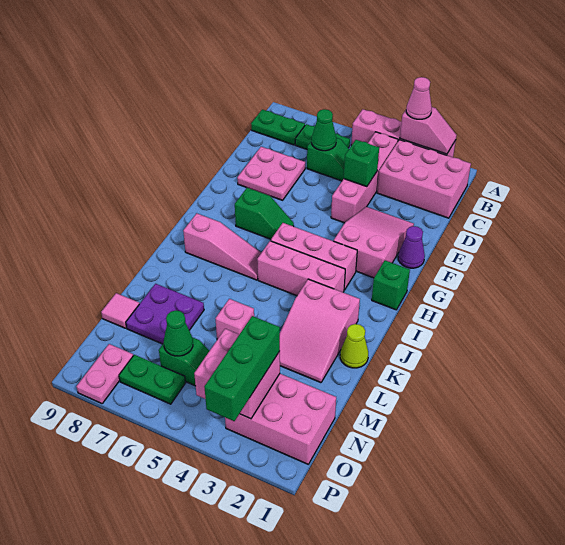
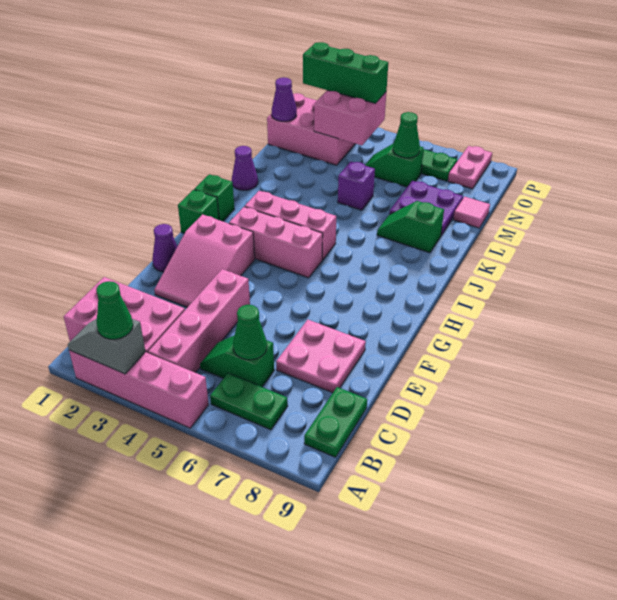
pink slope A2:A3 level 2 top 3 -> grey slope A2:A3 level 2 top 3
pink cone A3 level 3 -> green cone A3 level 3
green plate B8:B9 level 1 -> green plate B9:C9 level 1
green brick D4 level 2 -> green brick I1 level 1
green slope G6:G7 level 1 top 7 -> green slope K7:K8 level 1 top 8
pink slope I6:I8 level 1 top 8 -> none
pink slope J2:L3 level 1 top J -> none
lime cone K1 level 1 -> purple cone K1 level 1
pink brick L5 level 1 -> purple brick L5 level 1
none -> purple cone N1 level 2
green brick N3:P3 level 3 -> green brick O2:O4 level 3

